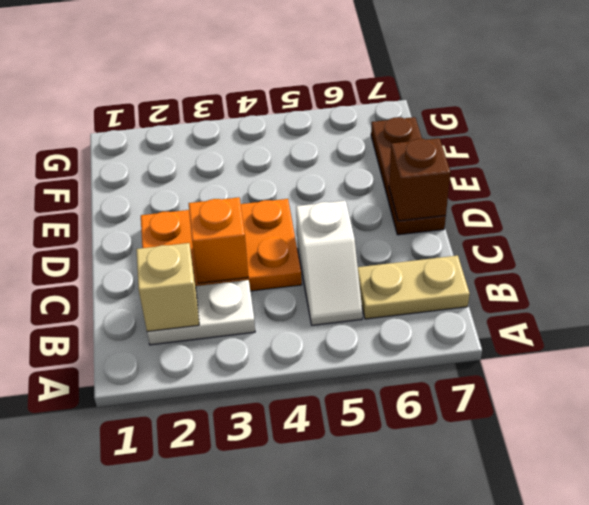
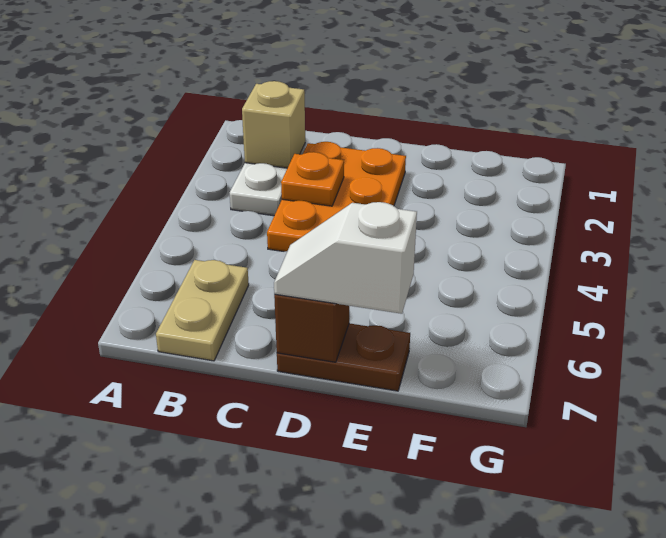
white slope B5:C5 level 1 top C -> white slope D7:E7 level 3 top E
orange brick C3 level 2 -> orange plate C3 level 2
brown plate D7:F7 level 1 -> brown plate D7:E7 level 1

